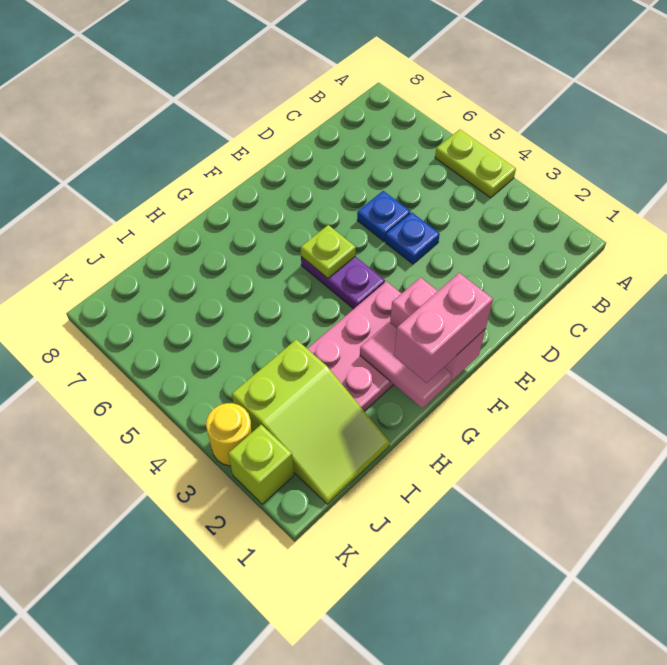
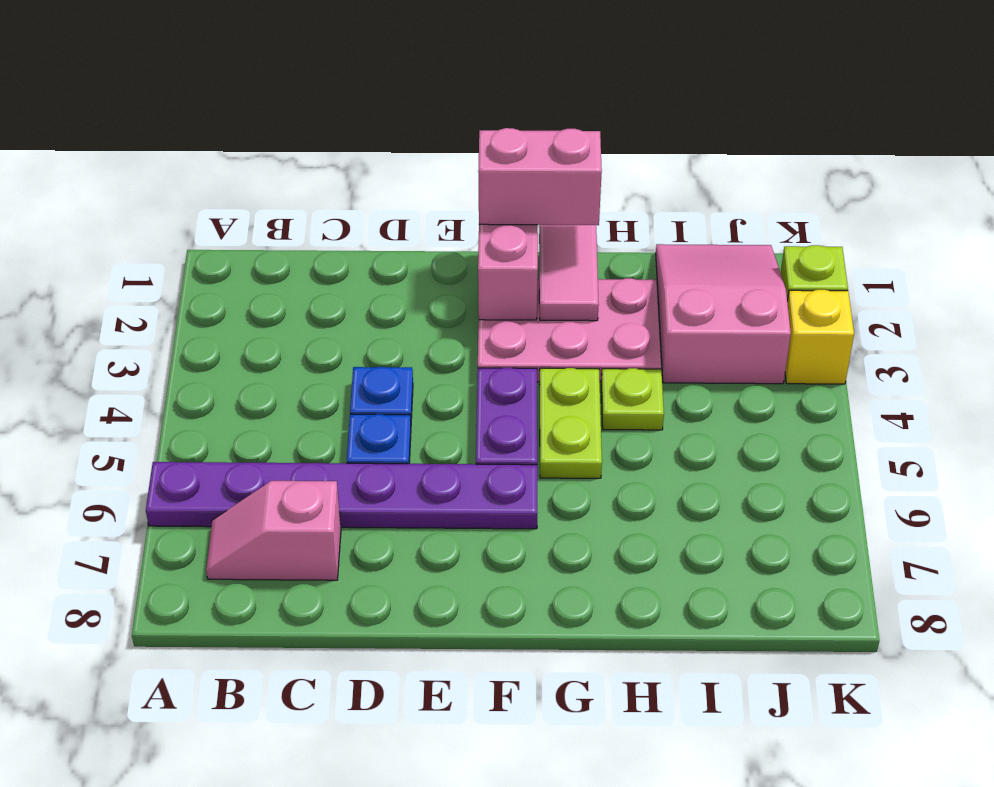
lime plate A4:A5 level 1 -> lime plate G4:G5 level 1
none -> purple plate A6:F6 level 1
none -> pink slope B7:C7 level 1 top C
lime plate F5 level 2 -> lime plate H4 level 1
lime slope I1:J3 level 1 top 3 -> pink slope I1:J3 level 1 top 3
yellow round brick K3 level 1 -> yellow brick K3 level 1

